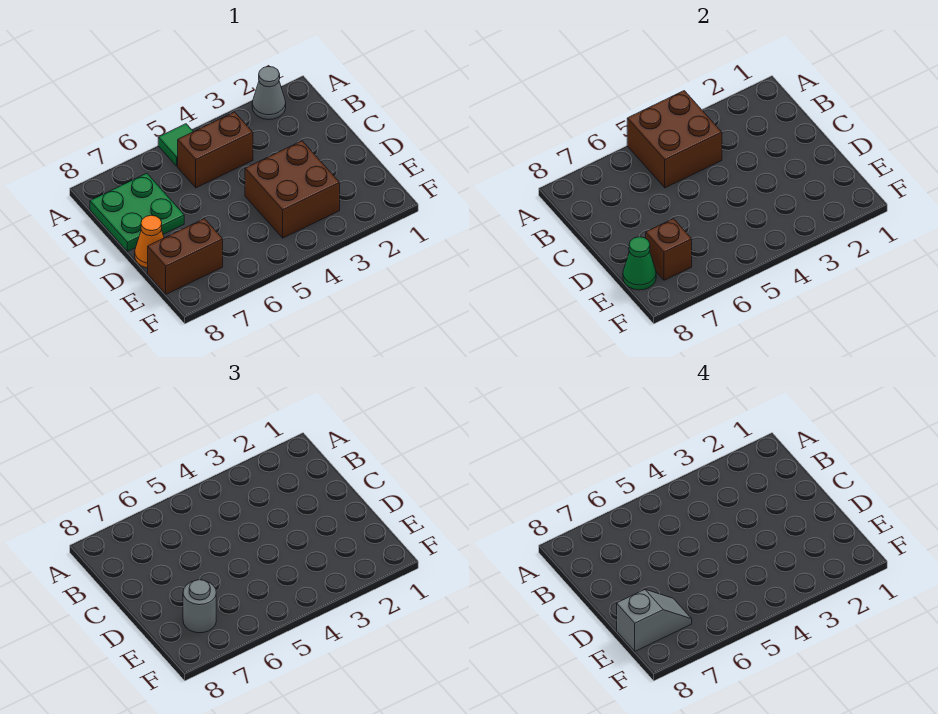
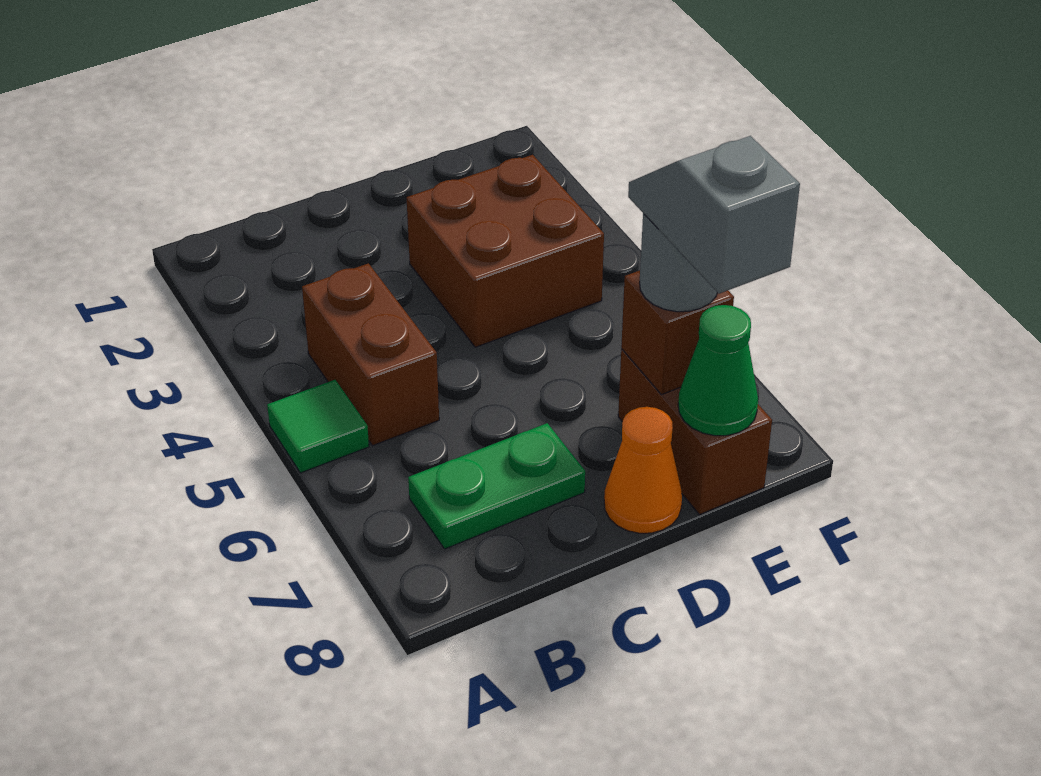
grey cone A2 level 1 -> none
brown brick A4:B5 level 2 -> none
green plate B7:C8 level 1 -> green plate B7:C7 level 1

